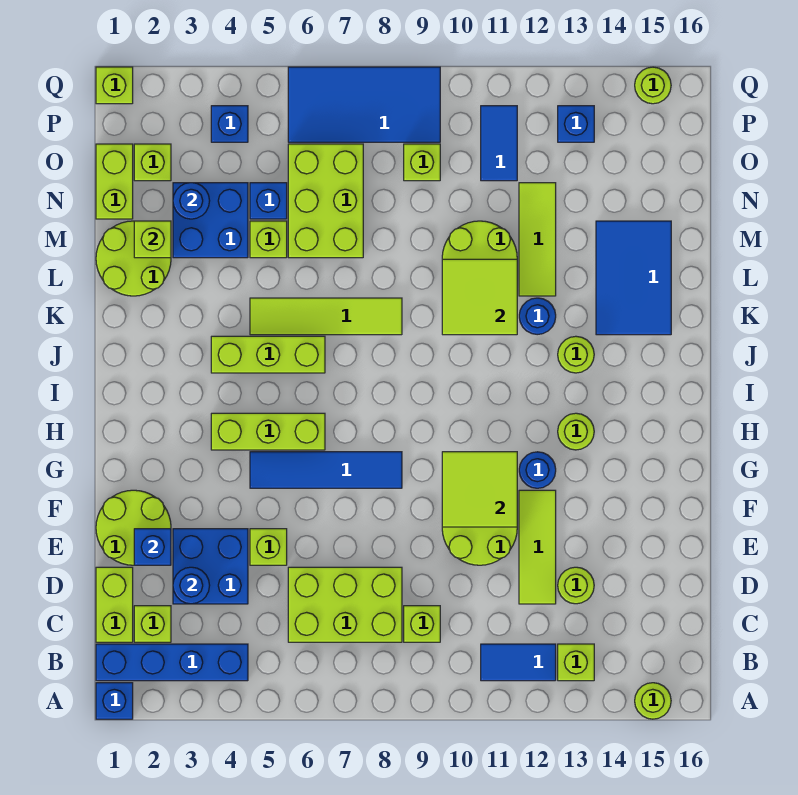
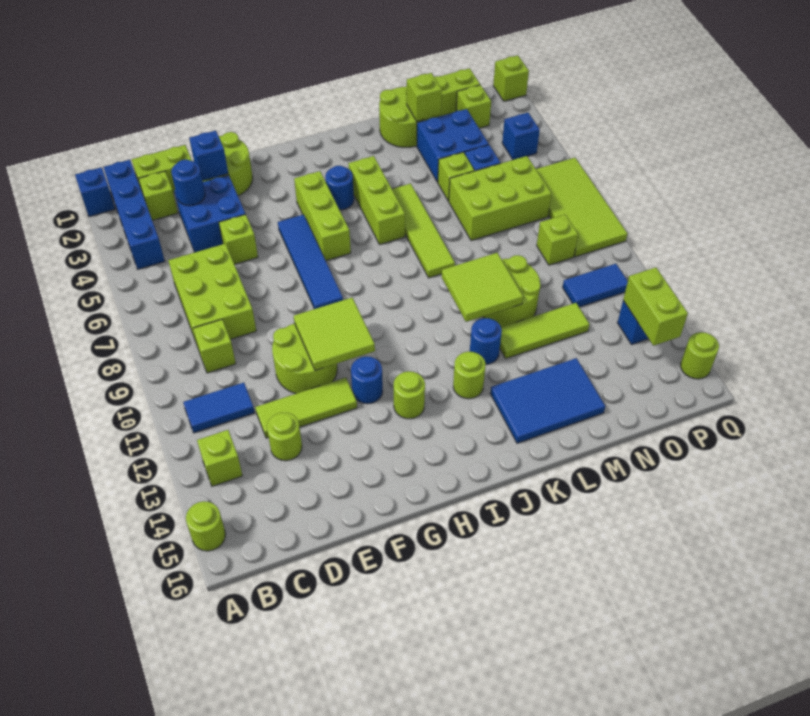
blue tile B11:B12 level 1 -> blue tile B11:C11 level 1
blue round brick N3 level 2 -> blue round brick I4 level 1
blue tile P6:Q9 level 1 -> lime tile P6:Q9 level 1
none -> lime brick P13:P14 level 2

